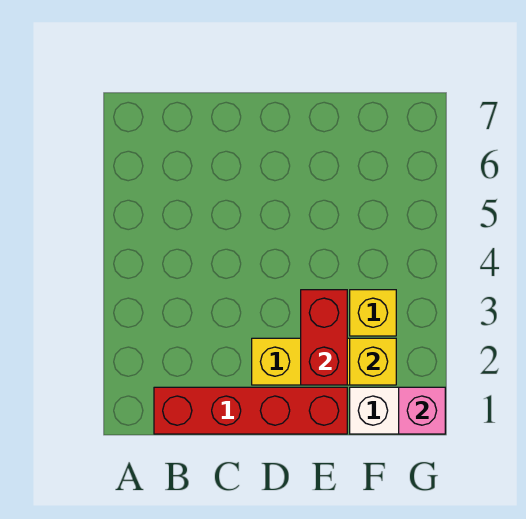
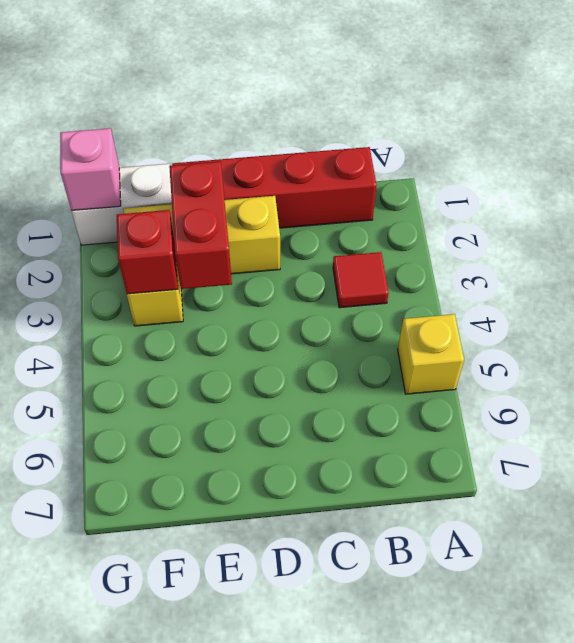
none -> red tile B3 level 1
yellow brick F2 level 2 -> yellow brick A5 level 1
none -> red brick F3 level 2

